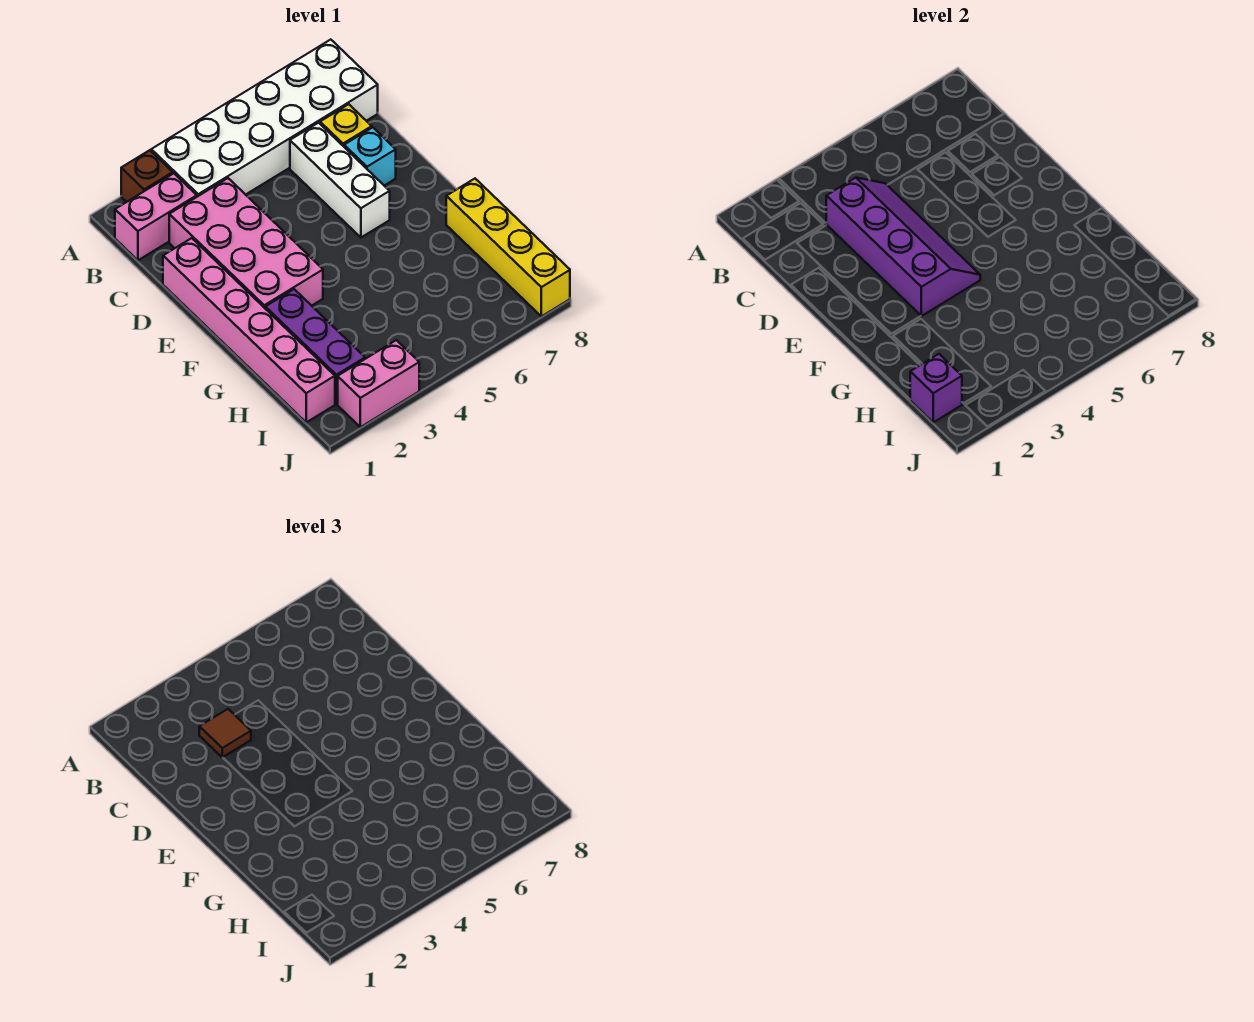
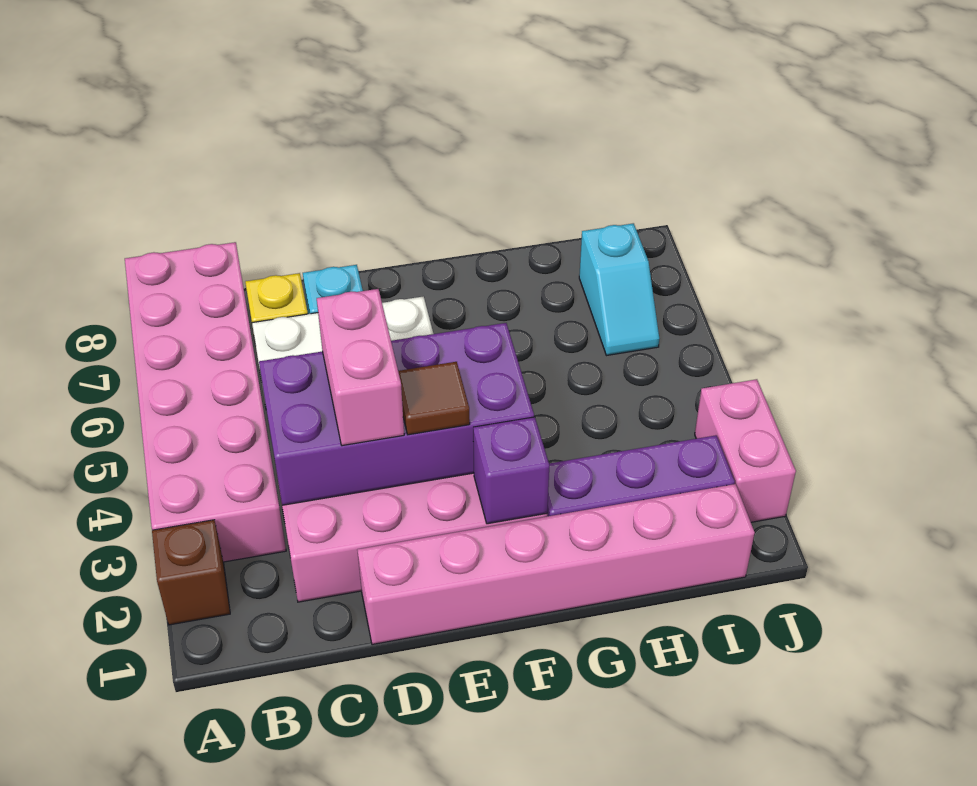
white brick A3:B8 level 1 -> pink brick A3:B8 level 1
pink brick B1:B2 level 1 -> pink brick D3:D4 level 3
purple slope C3:F4 level 2 top 3 -> purple brick C3:F4 level 2
brown tile C3 level 3 -> brown tile E3 level 3
yellow brick G8:J8 level 1 -> none
purple brick I1 level 2 -> purple brick F2 level 2
none -> cyan slope I6:I7 level 1 top 7

